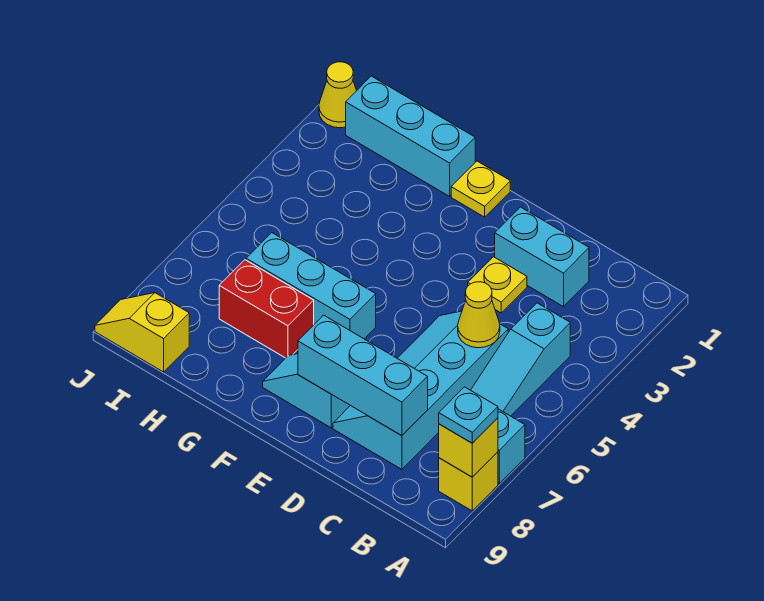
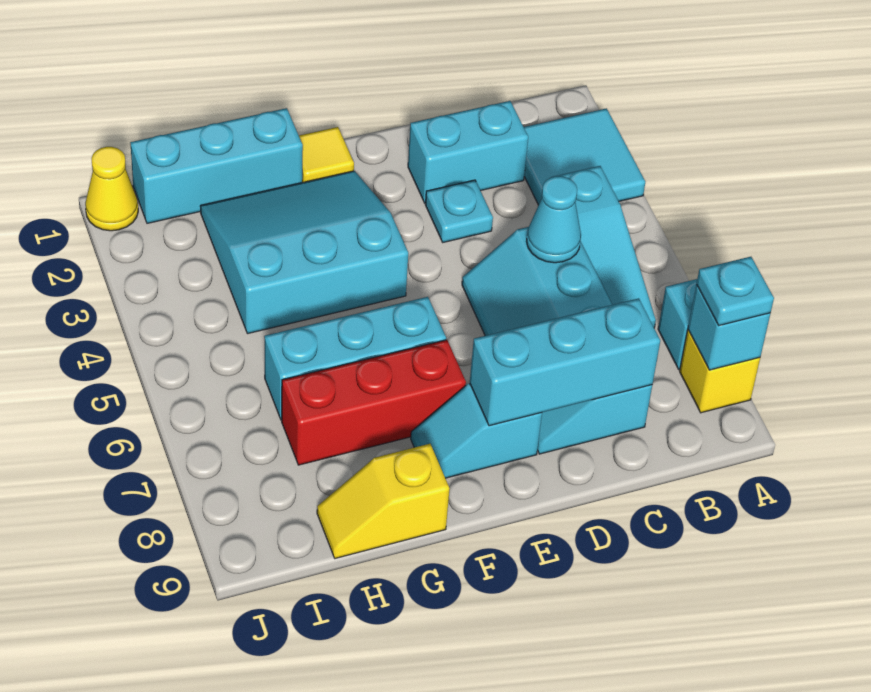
none -> cyan tile A2:B3 level 1
yellow brick A8 level 2 -> cyan brick A8 level 2
yellow cone C5 level 2 -> cyan cone C5 level 2
yellow plate D3 level 1 -> cyan plate D3 level 1
yellow plate F1 level 1 -> yellow tile F1 level 1
none -> cyan slope F2:H4 level 1 top 4
red brick G7:H7 level 1 -> red brick F7:H7 level 1
yellow slope I9:J9 level 1 top I -> yellow slope G9:H9 level 1 top G

